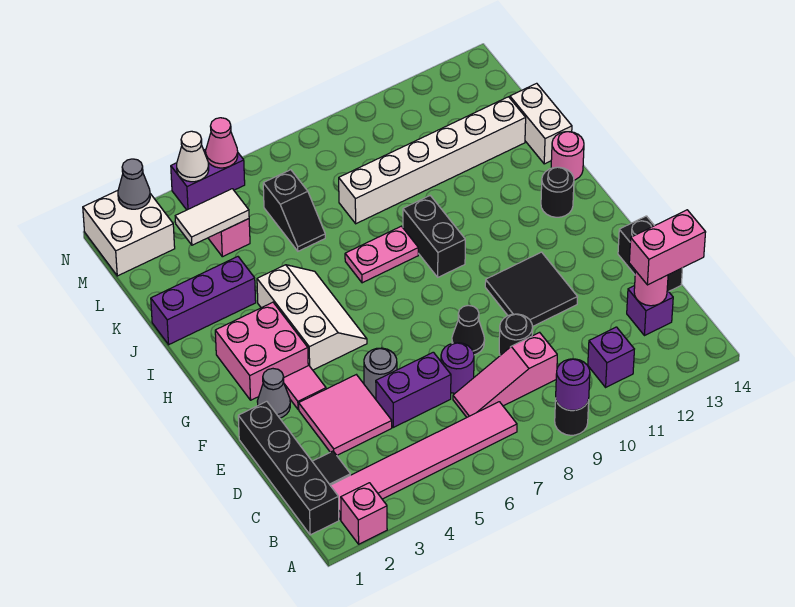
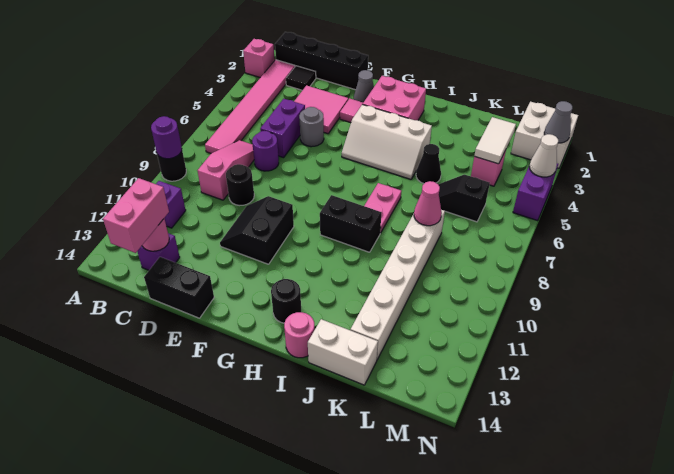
black cone E8 level 1 -> black cone J5 level 1
black tile E10:F11 level 1 -> black slope E10:F11 level 1 top F
purple brick J1:J3 level 1 -> none
pink cone N5 level 2 -> pink cone K8 level 2

